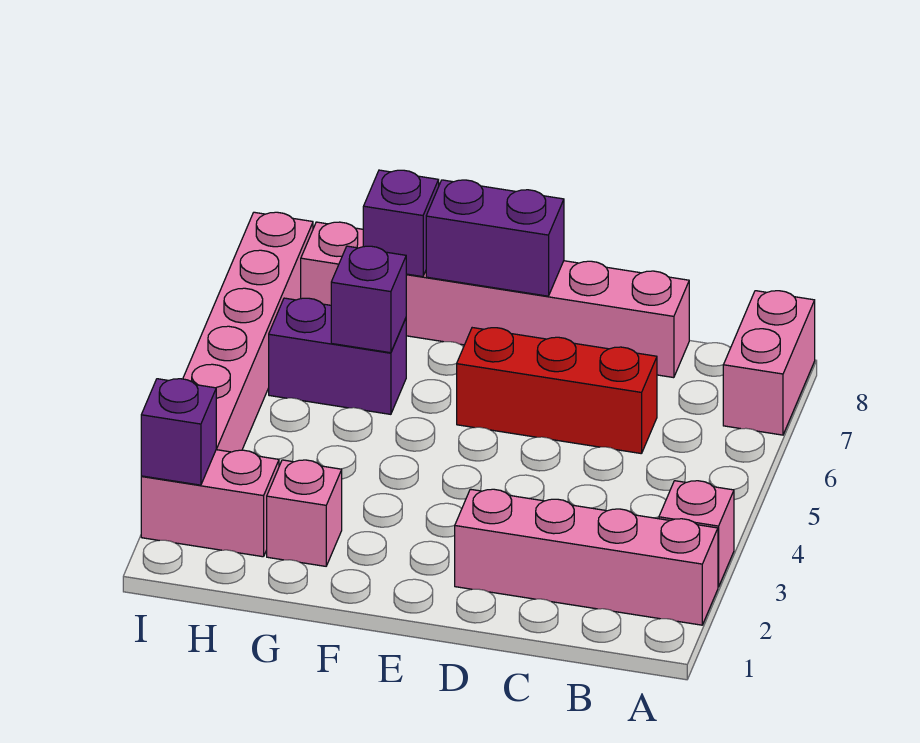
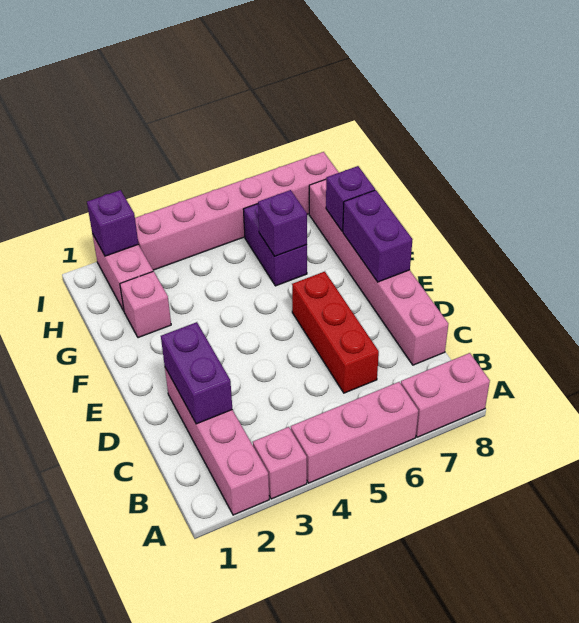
none -> pink brick A4:A6 level 1
none -> purple brick C2:D2 level 2

